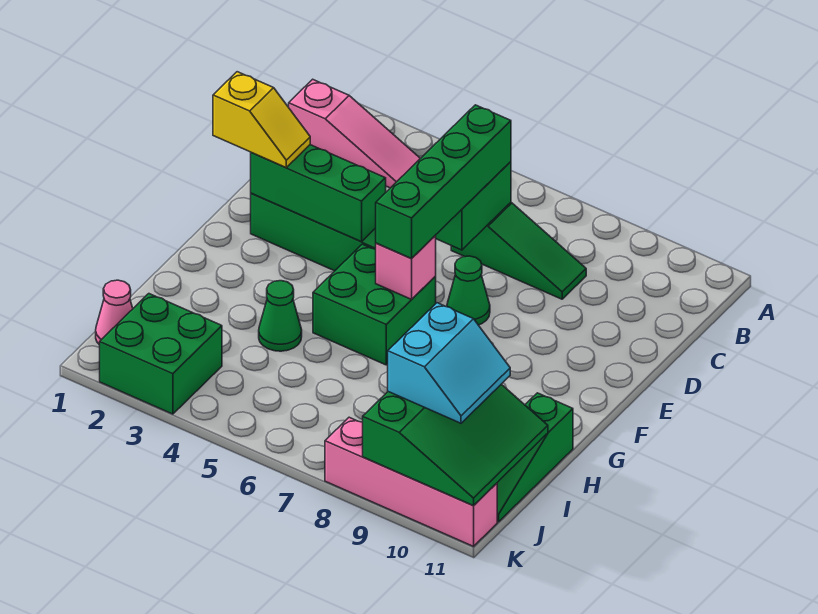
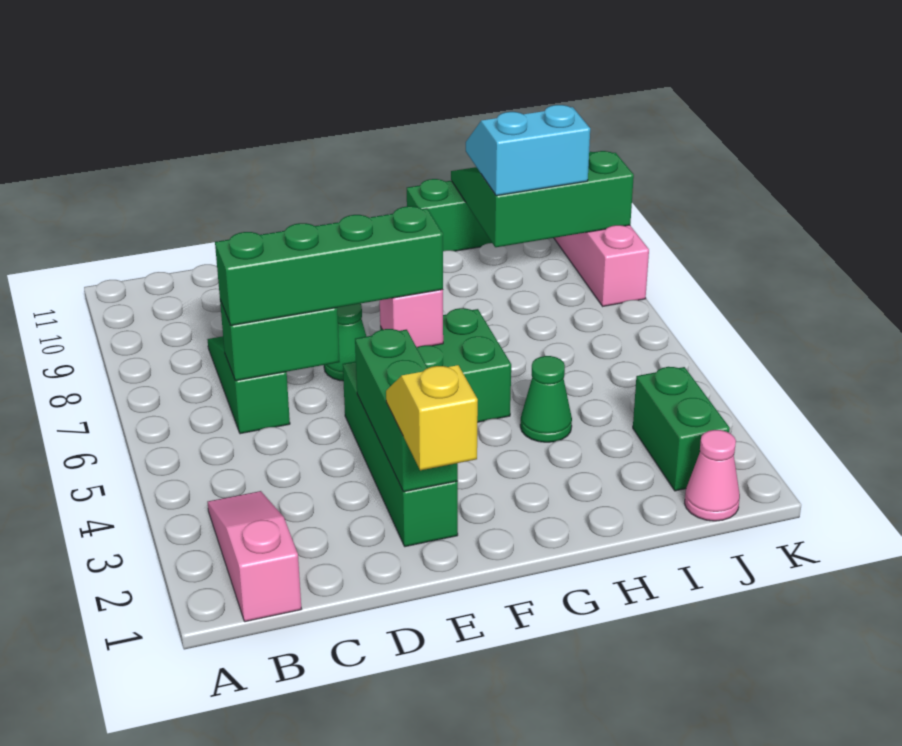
green brick J2:K3 level 1 -> green brick J2:J3 level 1

